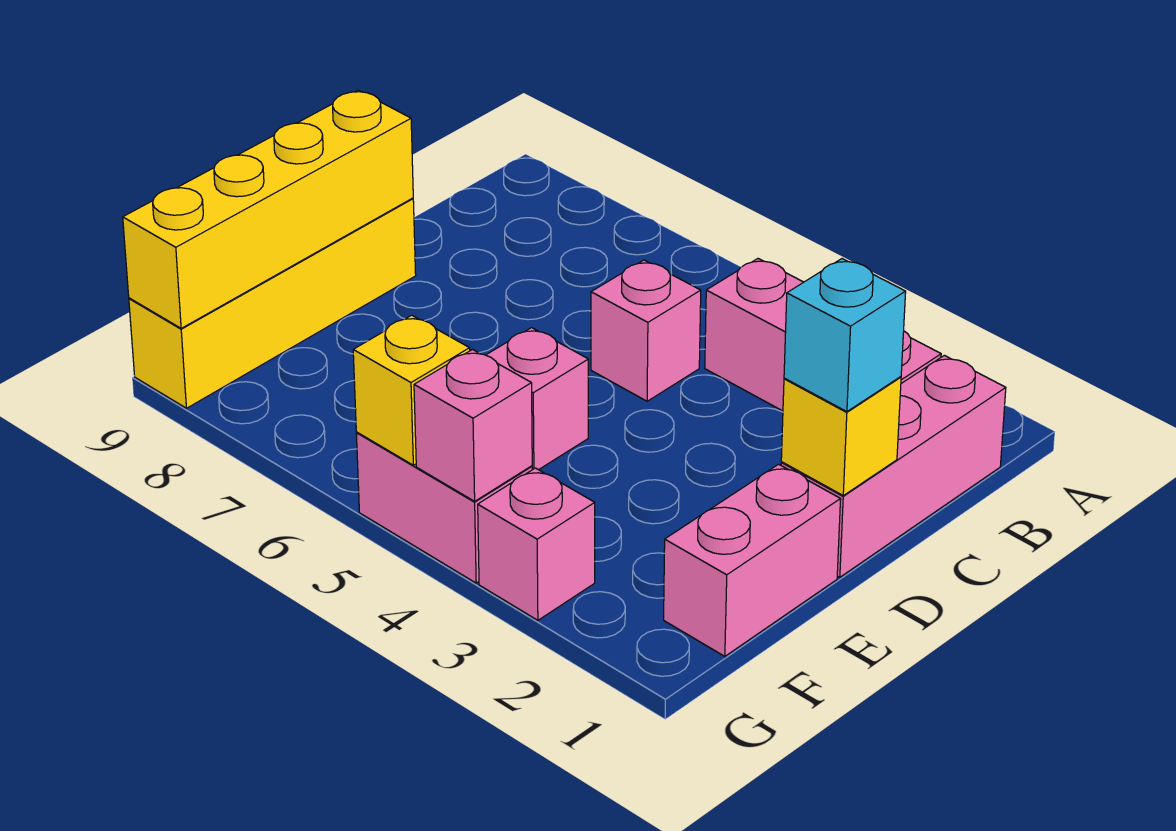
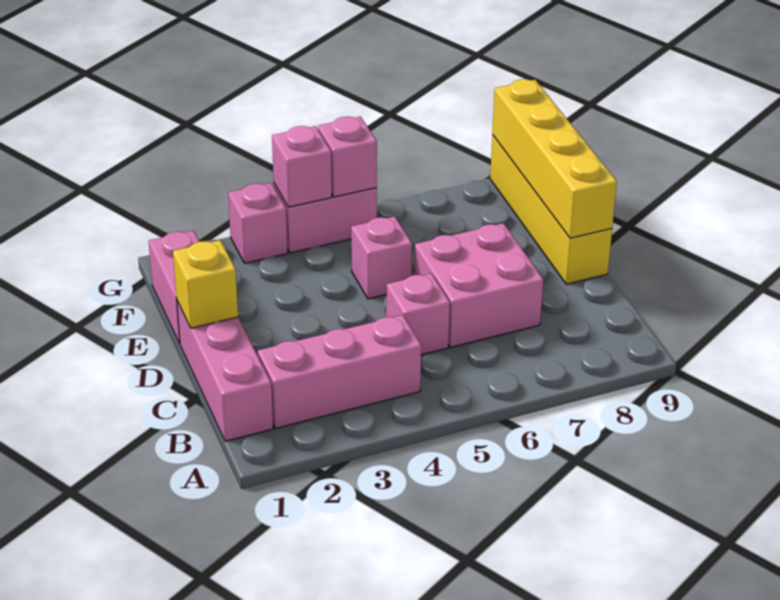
none -> pink brick C6:D7 level 1
cyan brick D1 level 3 -> none
yellow brick G5 level 2 -> pink brick G5 level 2

